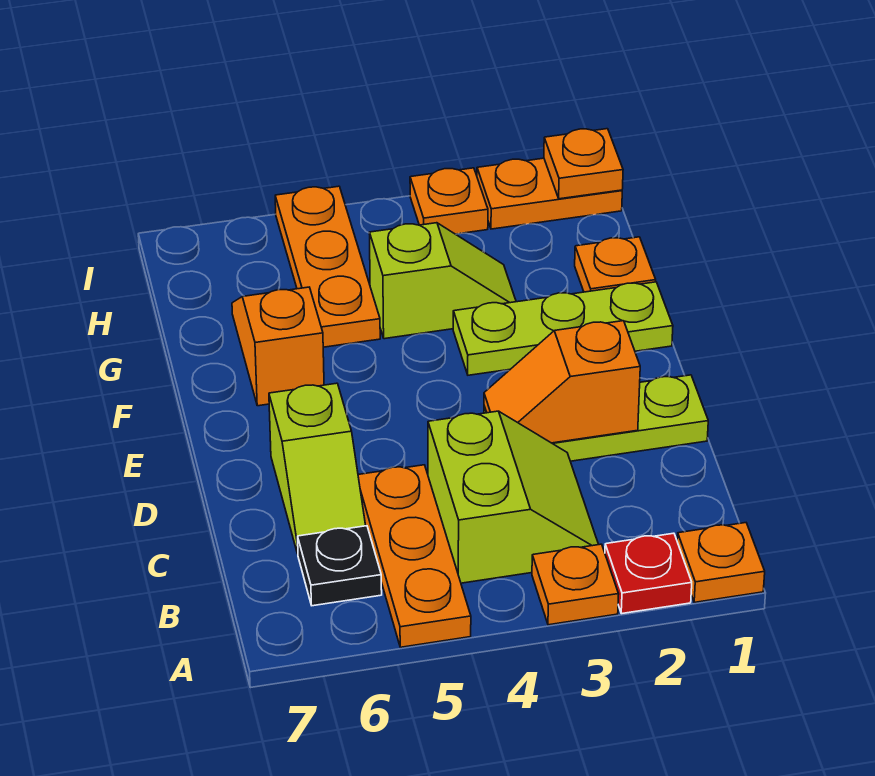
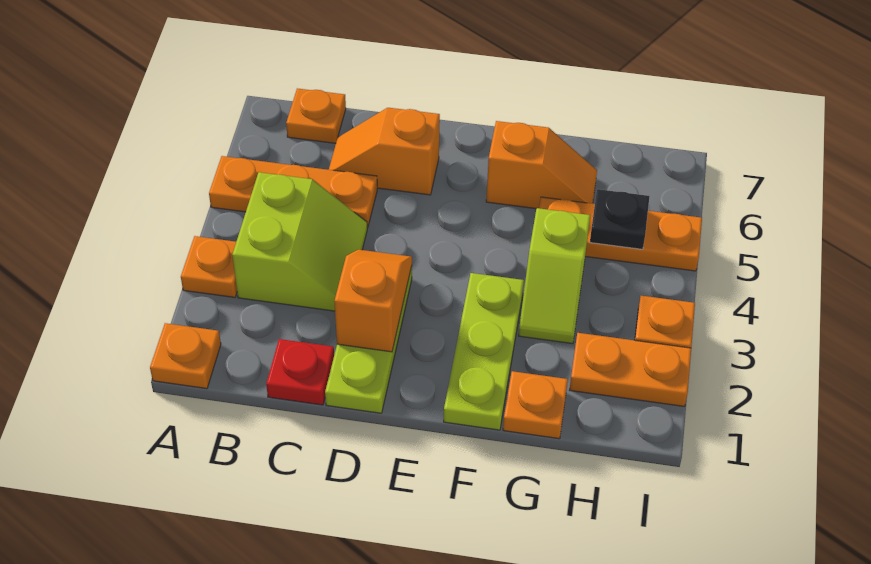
red plate A2 level 1 -> red plate C1 level 1
lime slope B3:C4 level 1 top 4 -> lime slope B3:C4 level 1 top B
black plate B6 level 1 -> black plate H5 level 2
lime slope C6:D6 level 1 top D -> orange slope C6:D6 level 1 top D
orange plate I1:I2 level 1 -> orange plate H2:I2 level 1
orange plate I1 level 2 -> orange plate B7 level 1

